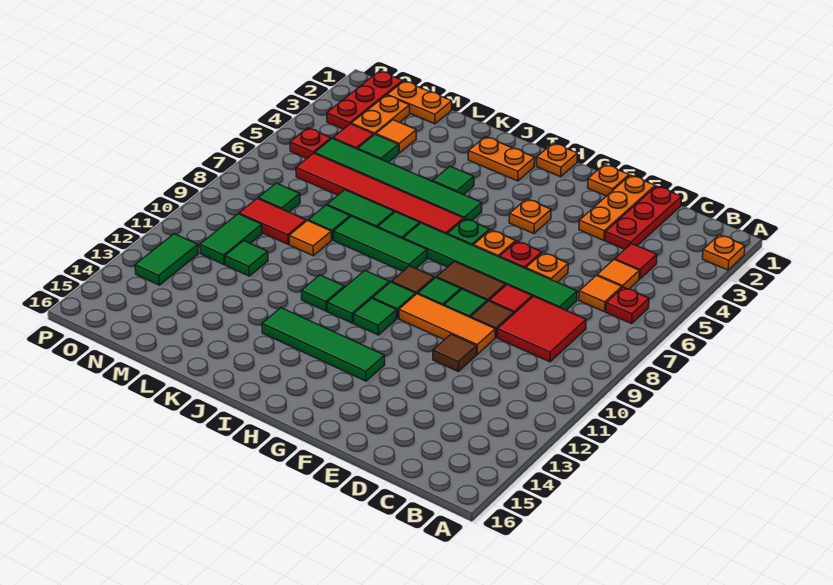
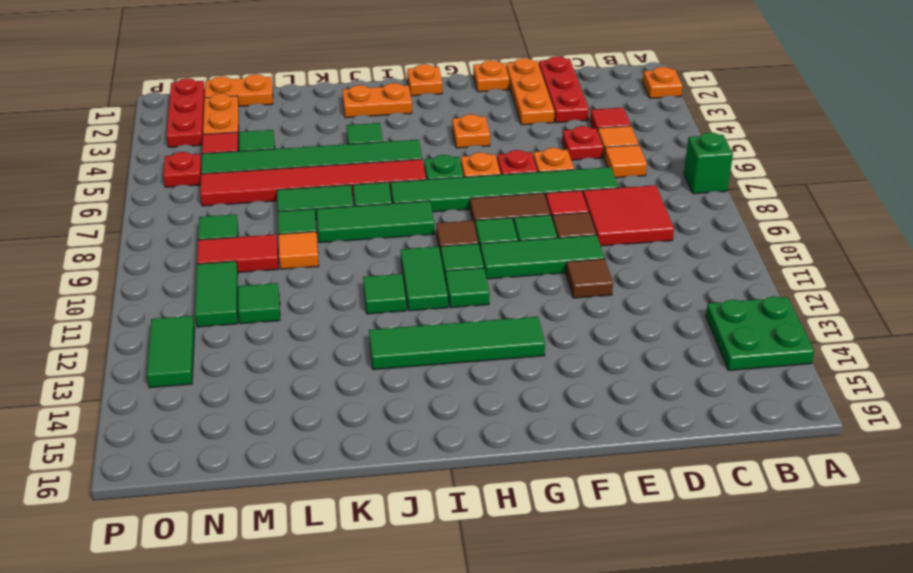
none -> green brick A7 level 1
none -> green plate A13:B14 level 1
red plate B6 level 1 -> red plate D5 level 1
orange tile E10:G10 level 1 -> green tile E10:G10 level 1
orange tile M3 level 1 -> none

